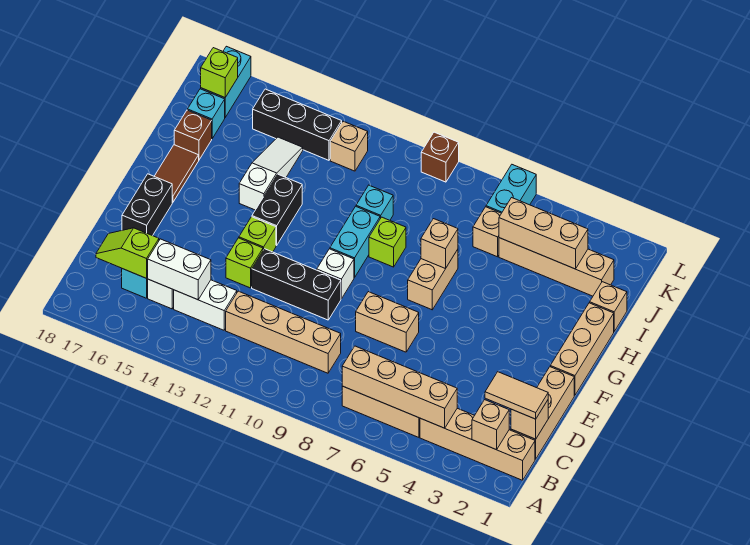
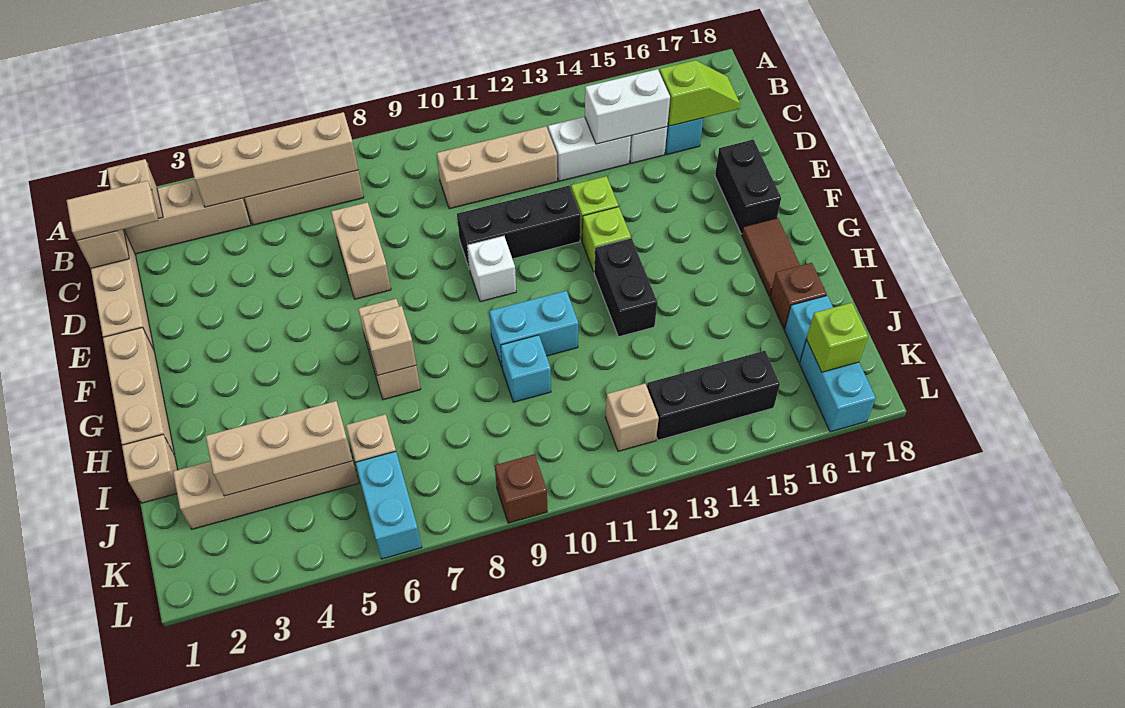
tan brick C9:C12 level 1 -> tan brick C10:C12 level 1
tan brick E7:E8 level 1 -> tan brick D7:E7 level 1
cyan brick G10:H10 level 1 -> cyan brick H10:H11 level 1
lime brick H9 level 1 -> none
white slope H14:J14 level 1 top H -> none

